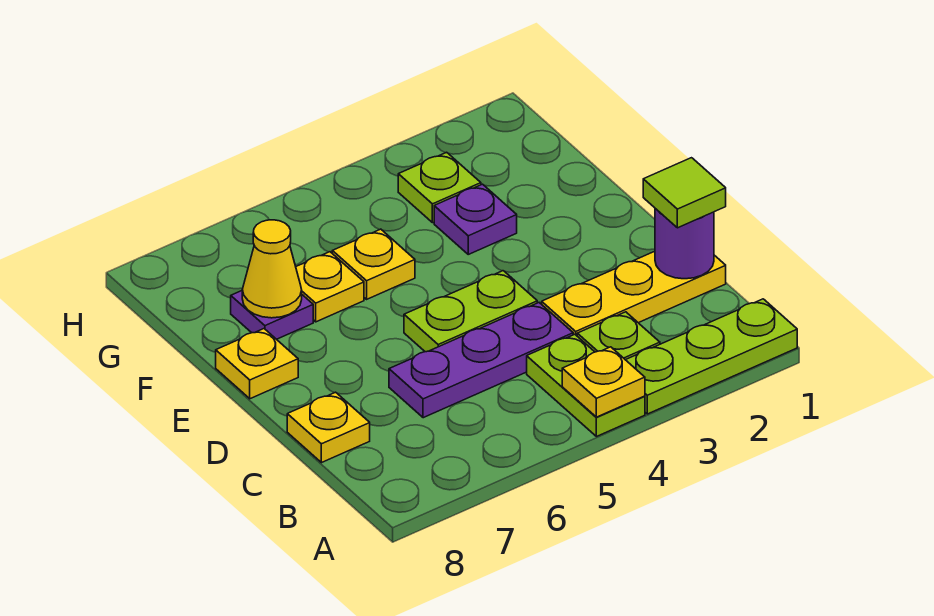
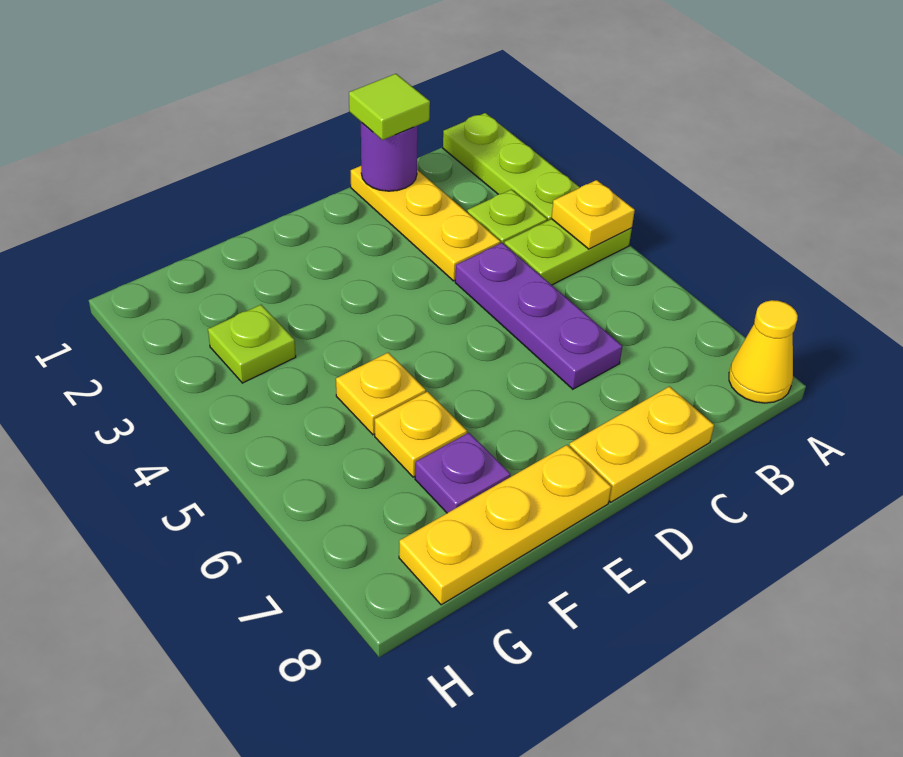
yellow plate C8 level 1 -> yellow plate C8:D8 level 1
lime plate D4:D5 level 1 -> none
yellow plate E8 level 1 -> yellow plate E8:G8 level 1
purple plate F3 level 1 -> none
yellow cone F7 level 2 -> yellow cone A8 level 1

